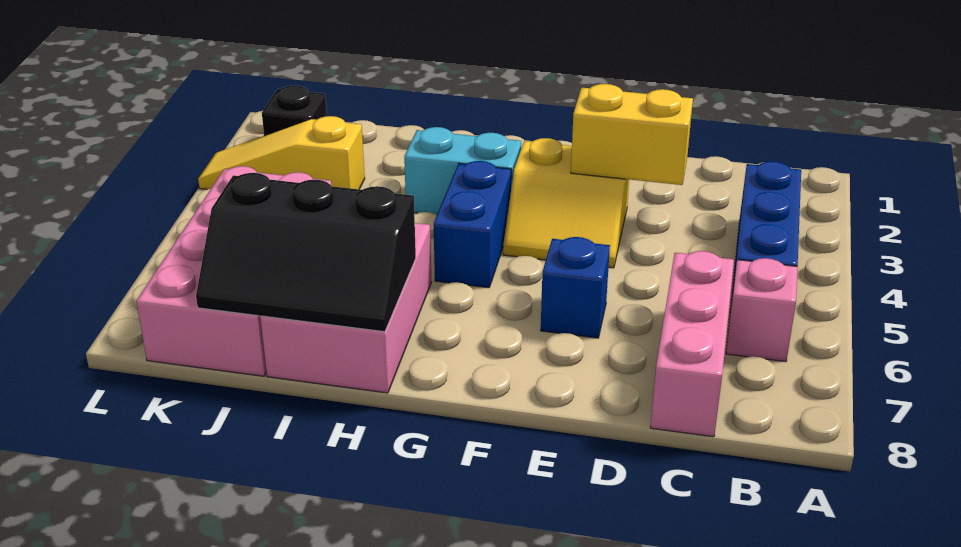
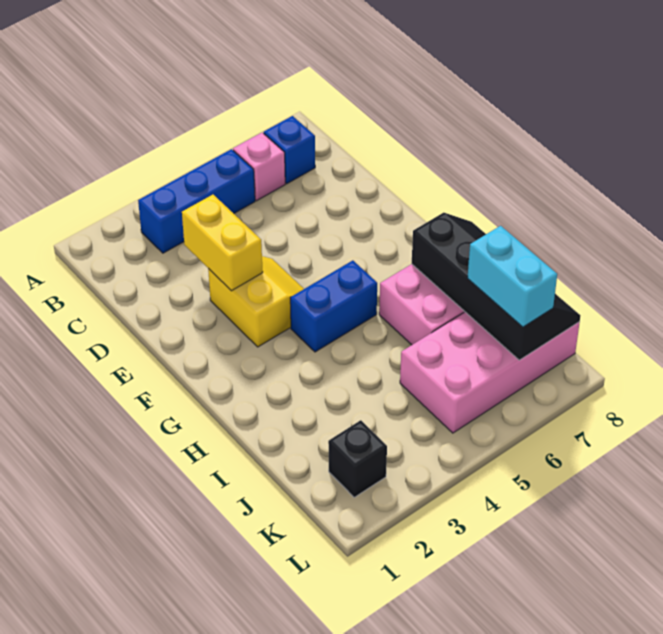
pink brick C6:C8 level 1 -> none
blue brick E6 level 1 -> blue brick B7 level 1
cyan brick G3:H3 level 1 -> cyan brick J7:K7 level 3
black slope H7:J8 level 2 top 7 -> black slope H7:K8 level 2 top 7
yellow slope J3:L3 level 1 top J -> none

